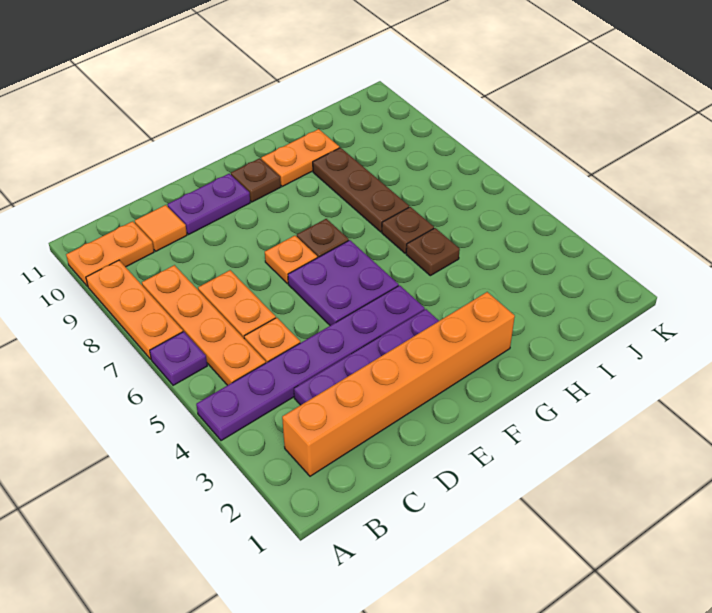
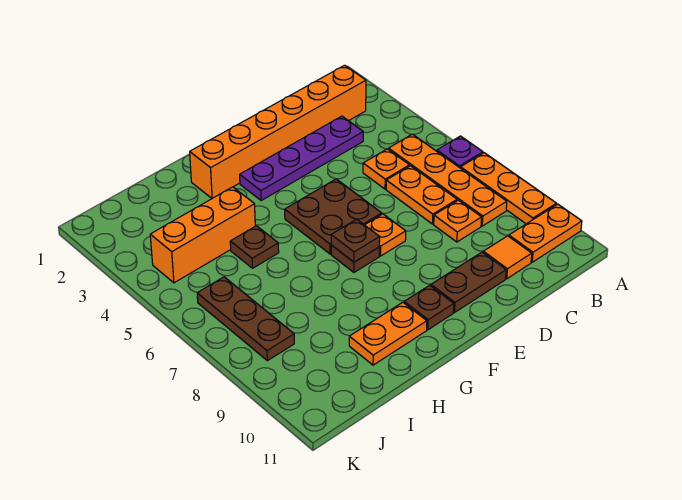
purple plate A4:F4 level 1 -> none
none -> orange plate C8 level 1
purple plate D10:E10 level 1 -> brown plate D10:E10 level 1
purple plate E5:F6 level 1 -> brown plate E5:F6 level 1
none -> orange brick H4:J4 level 1
brown plate H6 level 1 -> brown plate F7 level 2
brown plate H7:H9 level 1 -> brown plate J6:J8 level 1

